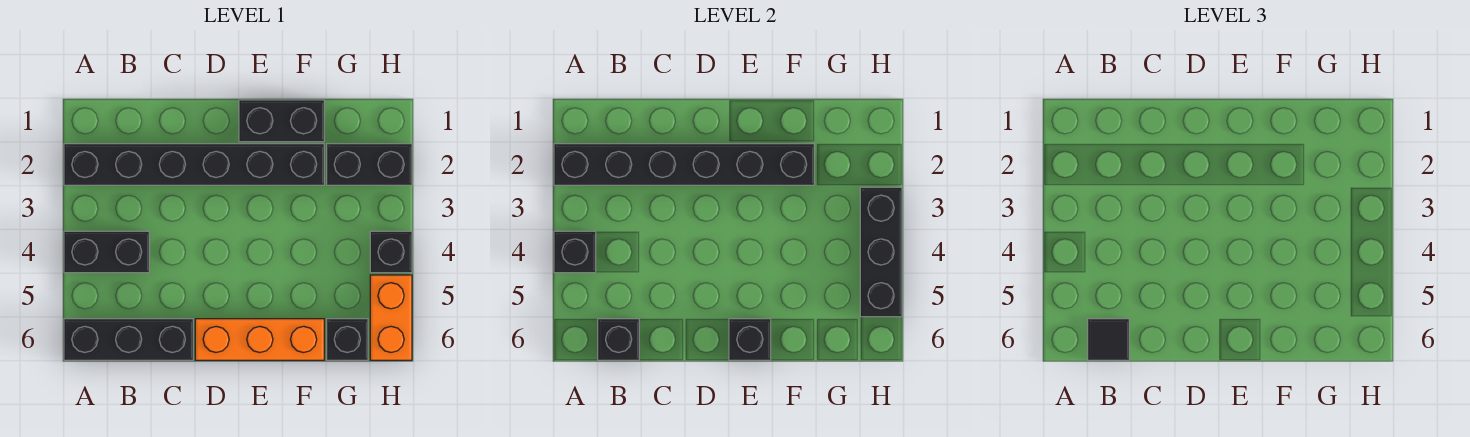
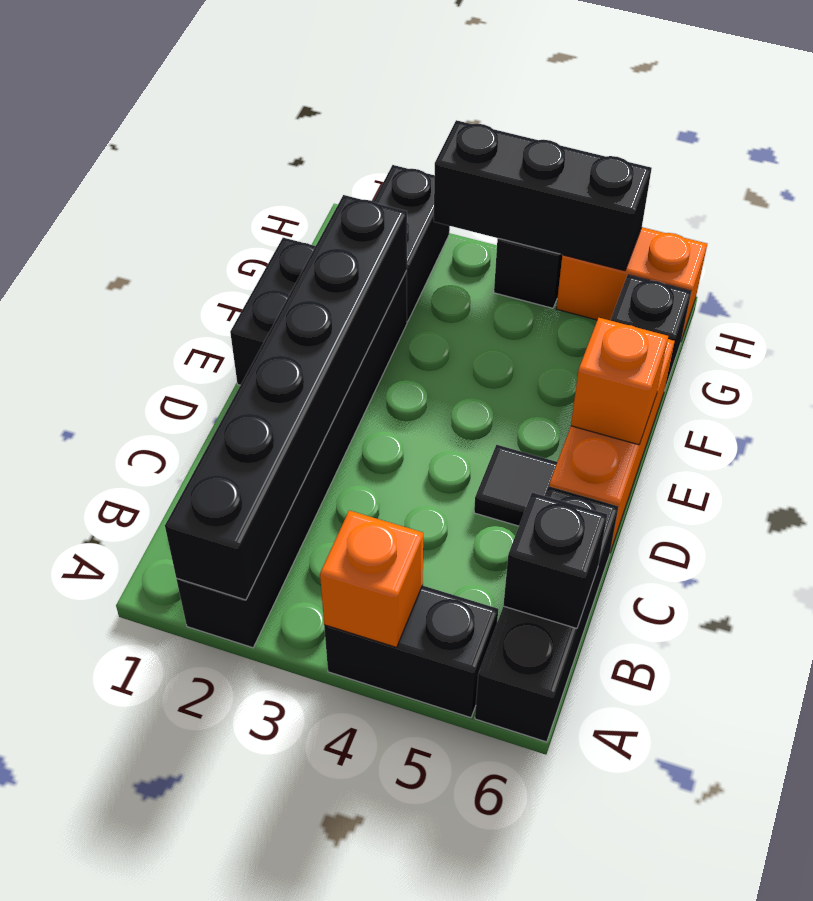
black brick A4:B4 level 1 -> black brick A4:A5 level 1
black brick A4 level 2 -> orange brick A4 level 2
black tile B6 level 3 -> black tile D5 level 1
black brick E6 level 2 -> orange brick E6 level 2

